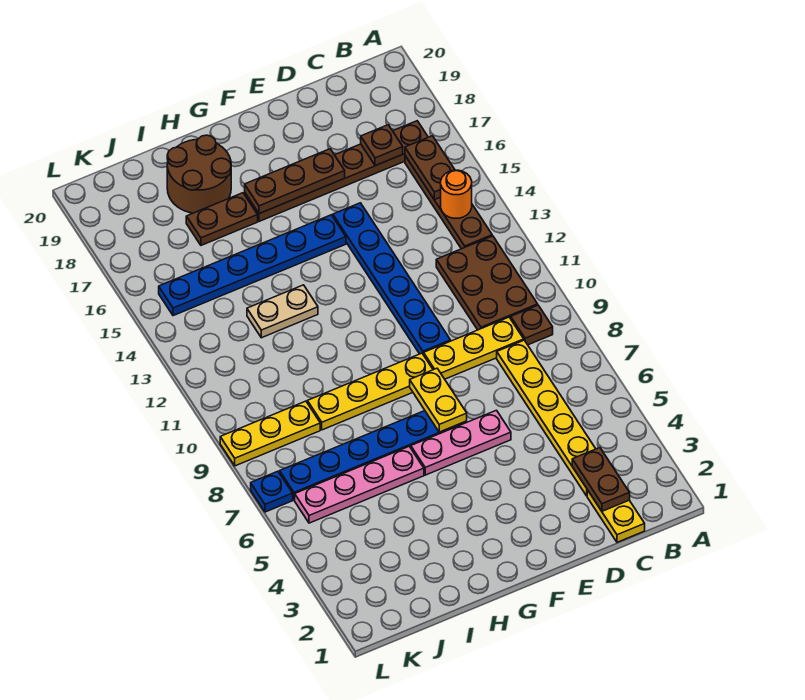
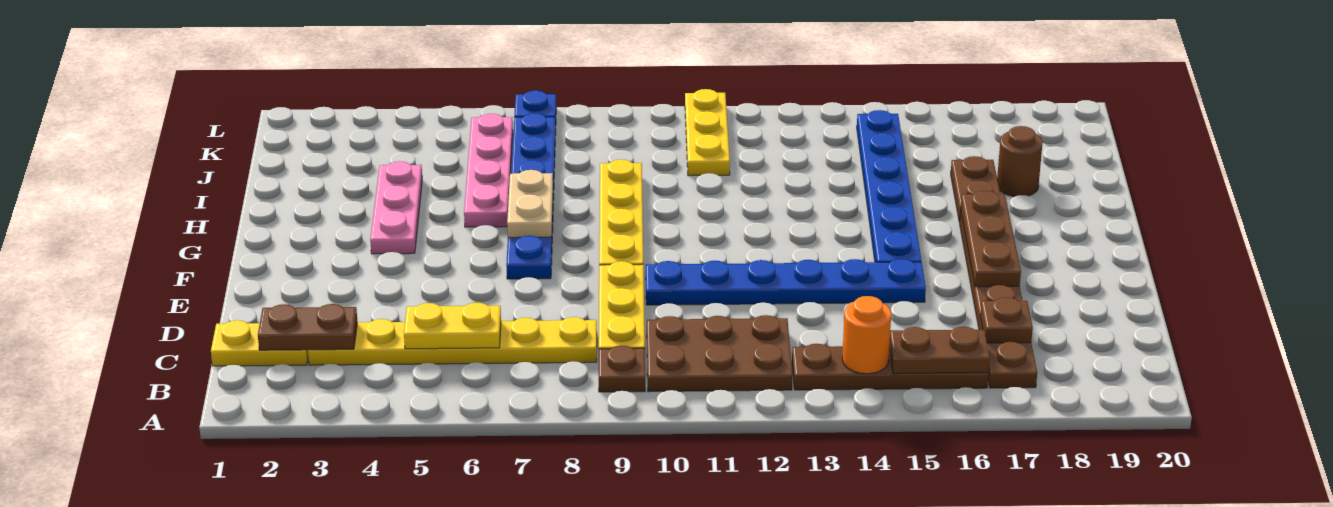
pink plate E6:G6 level 1 -> pink plate G4:I4 level 1
yellow plate F7:F8 level 2 -> yellow plate C5:C6 level 2
tan plate H13:I13 level 1 -> tan plate G7:H7 level 2
brown round brick H18:I19 level 1 -> brown round brick I18 level 1
yellow plate J9:L9 level 1 -> yellow plate J11:L11 level 1

